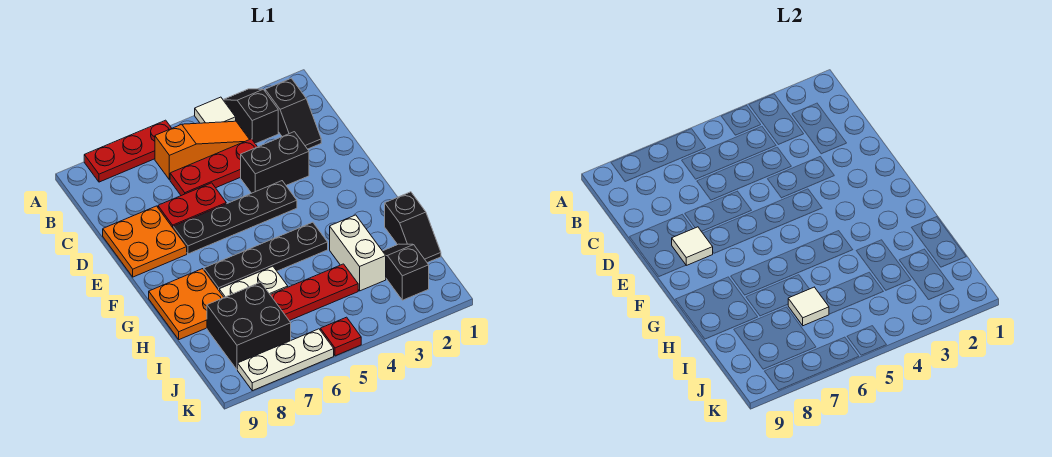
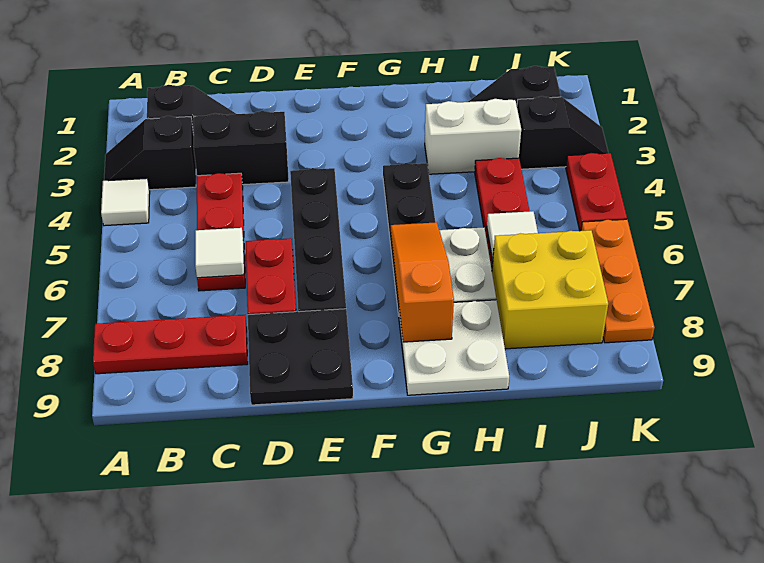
red plate A6:A8 level 1 -> red plate A8:C8 level 1
orange slope B4:B6 level 1 top 6 -> orange slope G6:G8 level 2 top 8
black brick D3:D4 level 1 -> black brick C3:D3 level 1
orange plate D8:E9 level 1 -> black plate D8:E9 level 1
white tile E8 level 2 -> white tile C6 level 2
orange plate G8:H9 level 1 -> white plate G8:H9 level 1
black slope H1:I1 level 1 top H -> black slope J3:K3 level 1 top J
black brick I7:J8 level 1 -> yellow brick I7:J8 level 1
red plate K5 level 1 -> red plate K4:K5 level 1
white plate K6:K8 level 1 -> orange plate K6:K8 level 1

